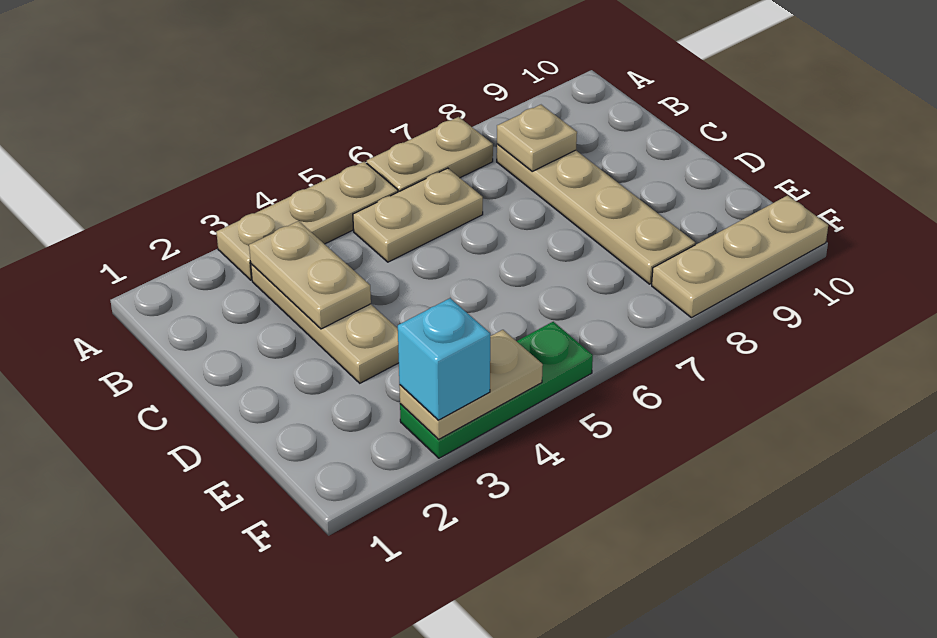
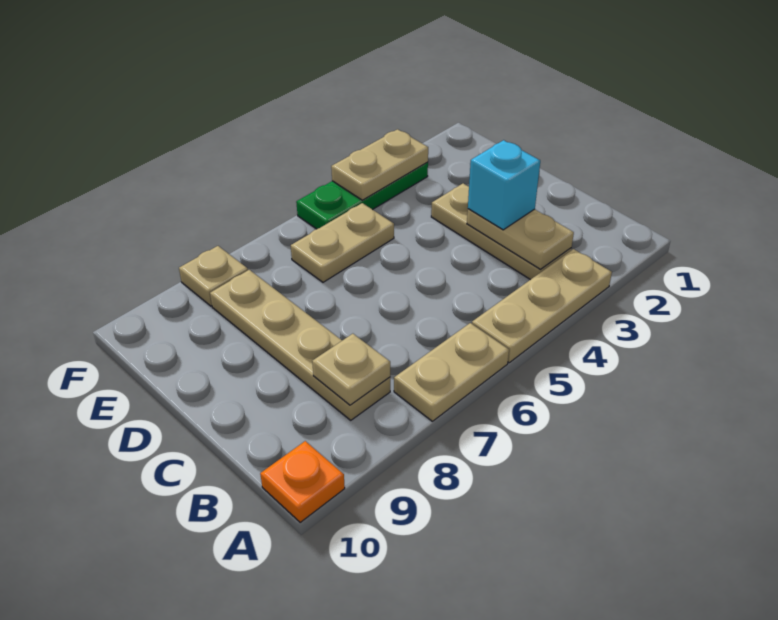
none -> orange plate A10 level 1
tan plate B5:B6 level 1 -> tan plate E5:E6 level 1
cyan brick F3 level 3 -> cyan brick C3 level 3
tan plate F8:F10 level 1 -> tan plate F8 level 1

